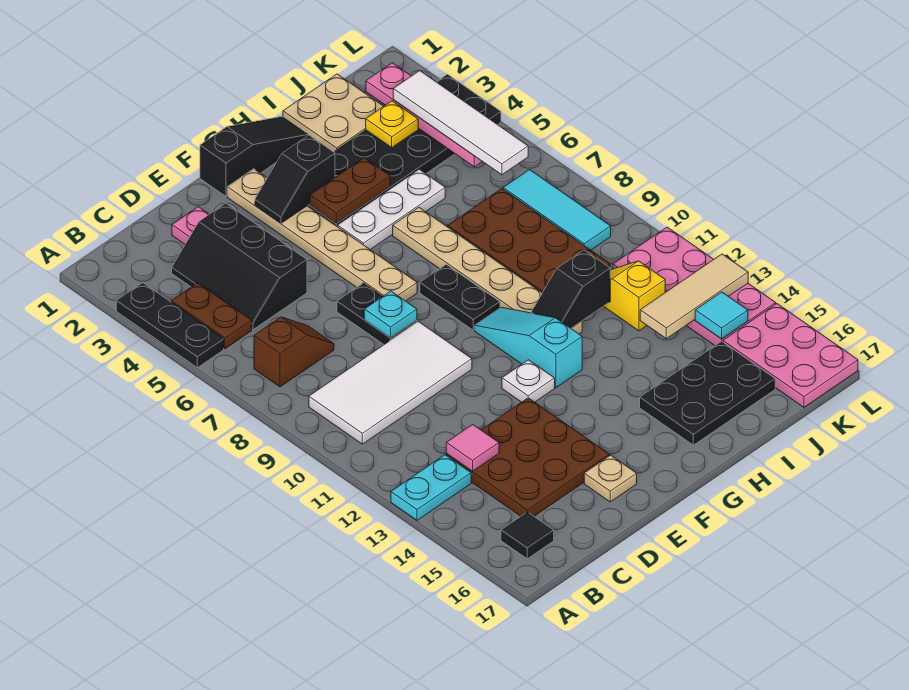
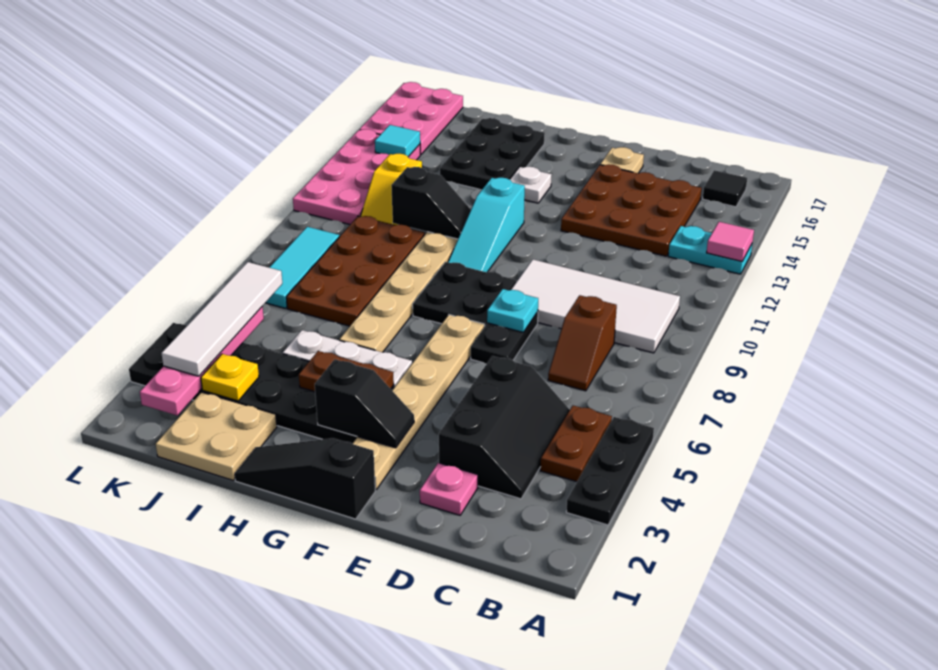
brown slope B7:C7 level 1 top B -> brown slope C7:C8 level 1 top 8
pink tile C13 level 2 -> pink tile A13 level 2
white plate F12 level 1 -> white plate G14 level 1
black plate G8:G9 level 1 -> black plate F8:G9 level 1
black plate H15:J16 level 1 -> black plate H14:I16 level 1
tan tile J13:L13 level 2 -> none

